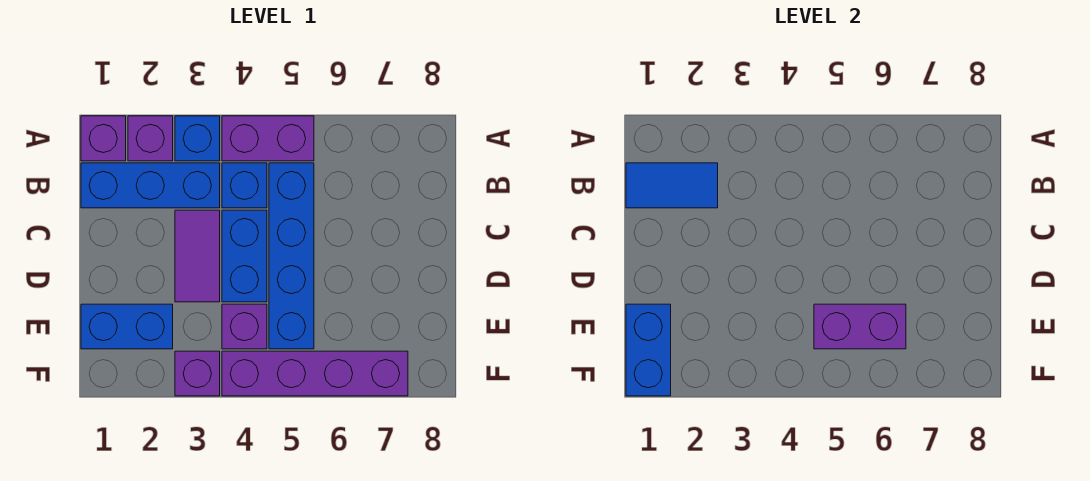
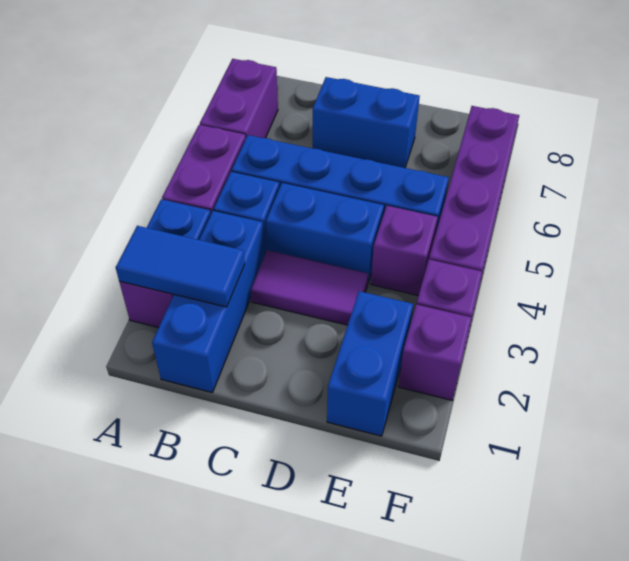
purple brick A1 level 1 -> purple brick F2 level 1
blue tile B1:B2 level 2 -> blue tile A2:B2 level 2
blue brick E1:F1 level 2 -> blue brick C7:D7 level 1
purple brick E5:E6 level 2 -> purple brick A6:A7 level 1

